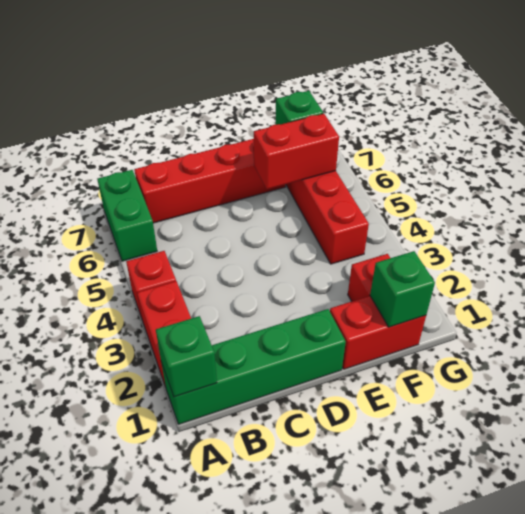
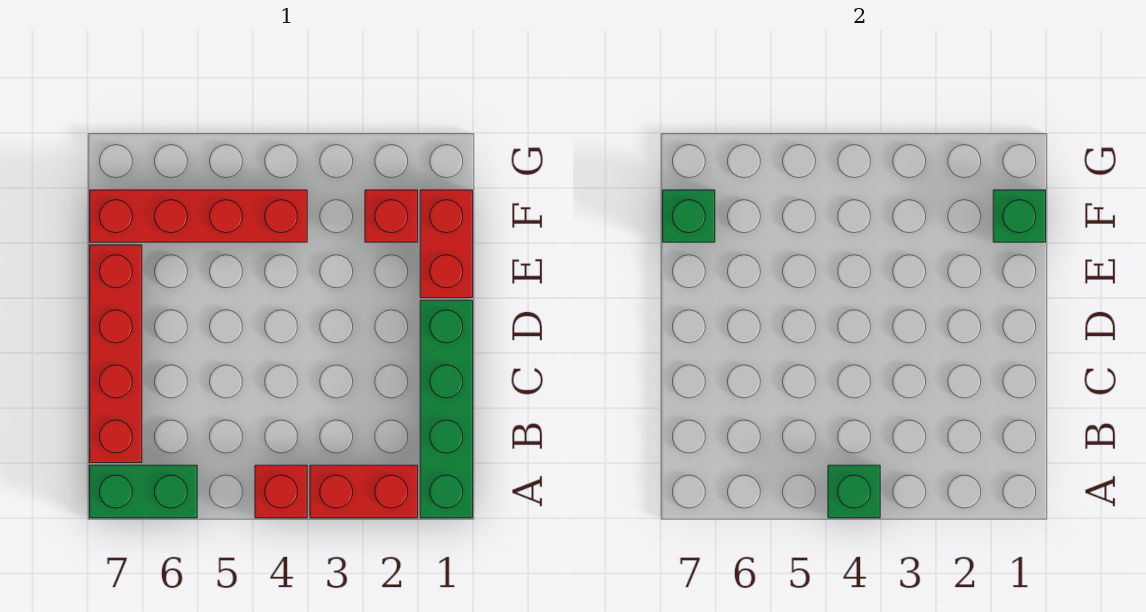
green brick A1 level 2 -> green brick A4 level 2
red brick E6:F6 level 2 -> none

